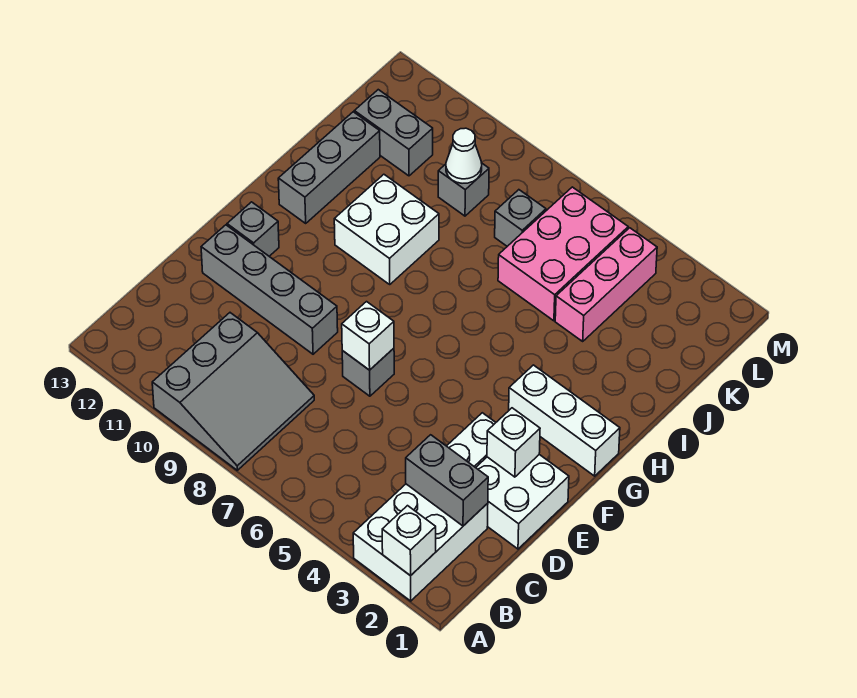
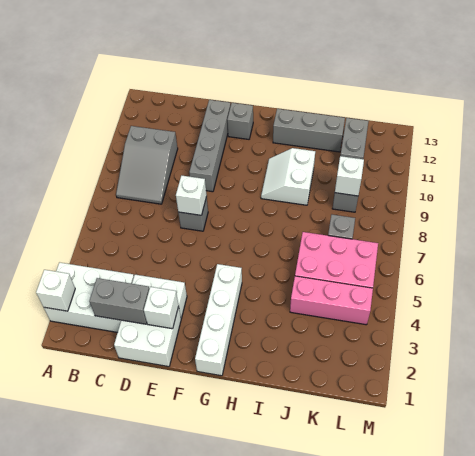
grey slope A8:C10 level 1 top 10 -> grey slope B8:C10 level 1 top 10
grey brick C2:C3 level 2 -> grey brick C2:D2 level 2
white brick G1:G3 level 1 -> white brick G1:G4 level 1
white brick H9:I10 level 1 -> white slope H9:I10 level 1 top I
white cone K9 level 2 -> white brick K9 level 2

